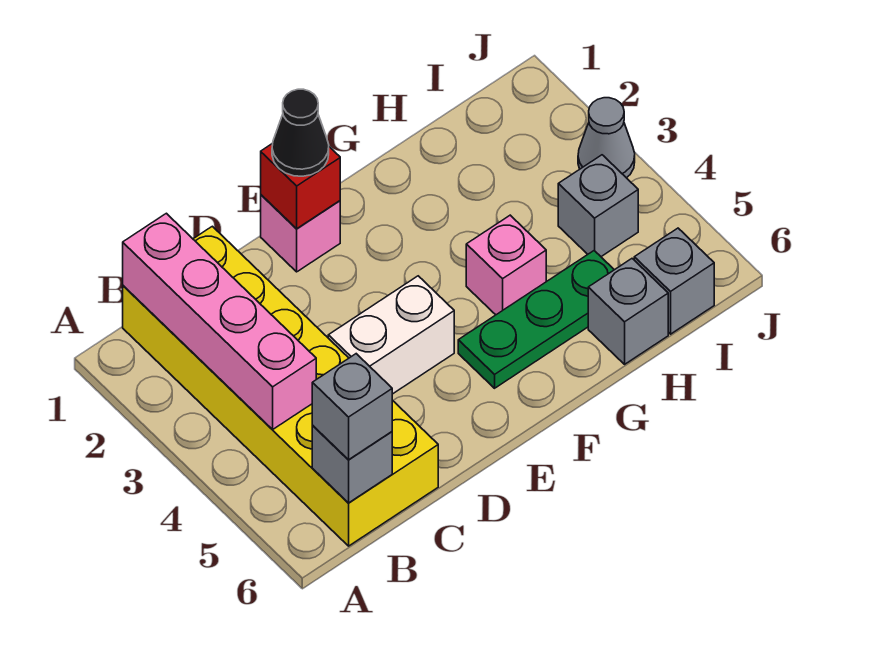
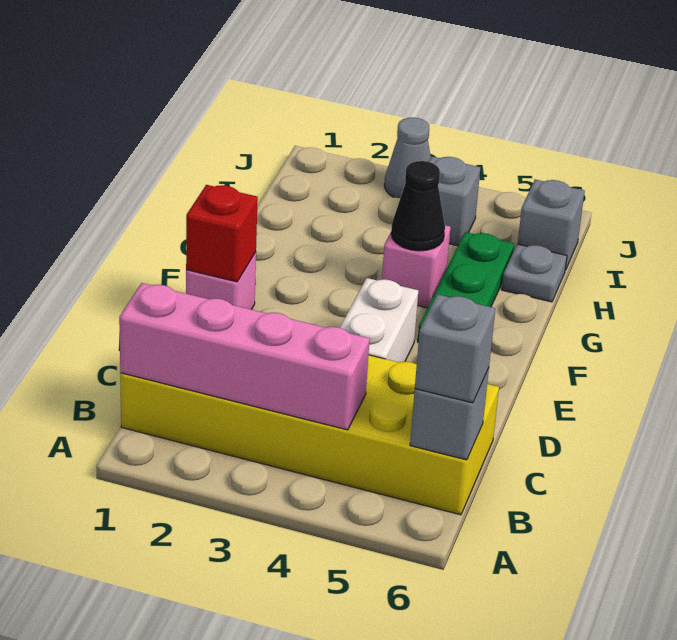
black cone E1 level 3 -> black cone G4 level 2
grey brick H6 level 1 -> grey plate H6 level 1

